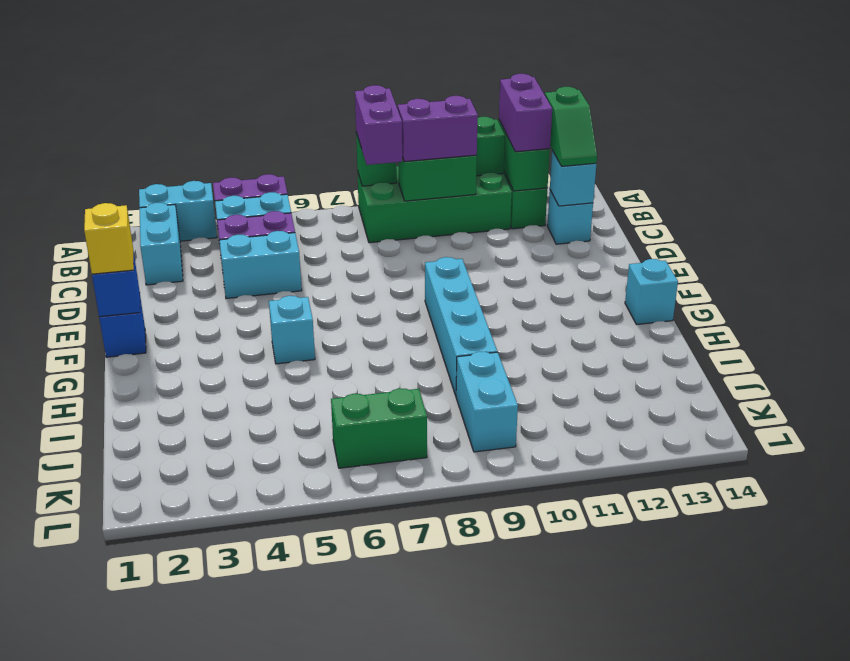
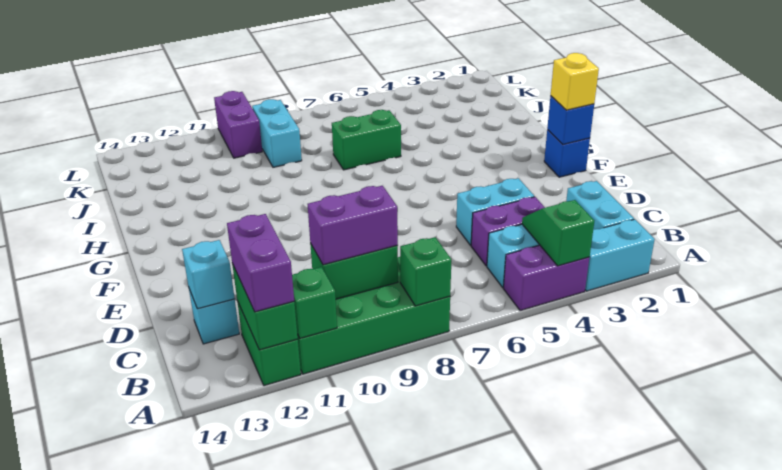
purple brick A8:B8 level 3 -> purple brick K10:L10 level 1
green slope B13:C13 level 3 top B -> green slope A4:B4 level 2 top A
cyan brick F9:I9 level 1 -> none
cyan brick G5 level 1 -> none
cyan brick G14 level 1 -> none
green brick K6:K7 level 1 -> green brick I6:I7 level 1

